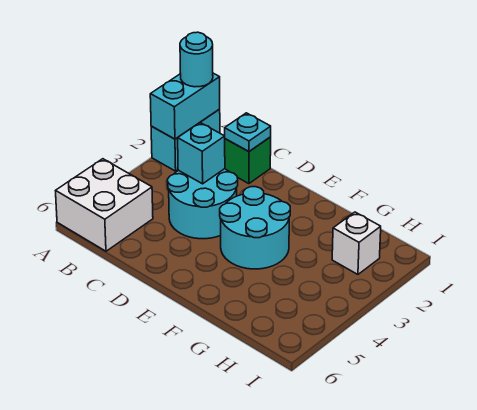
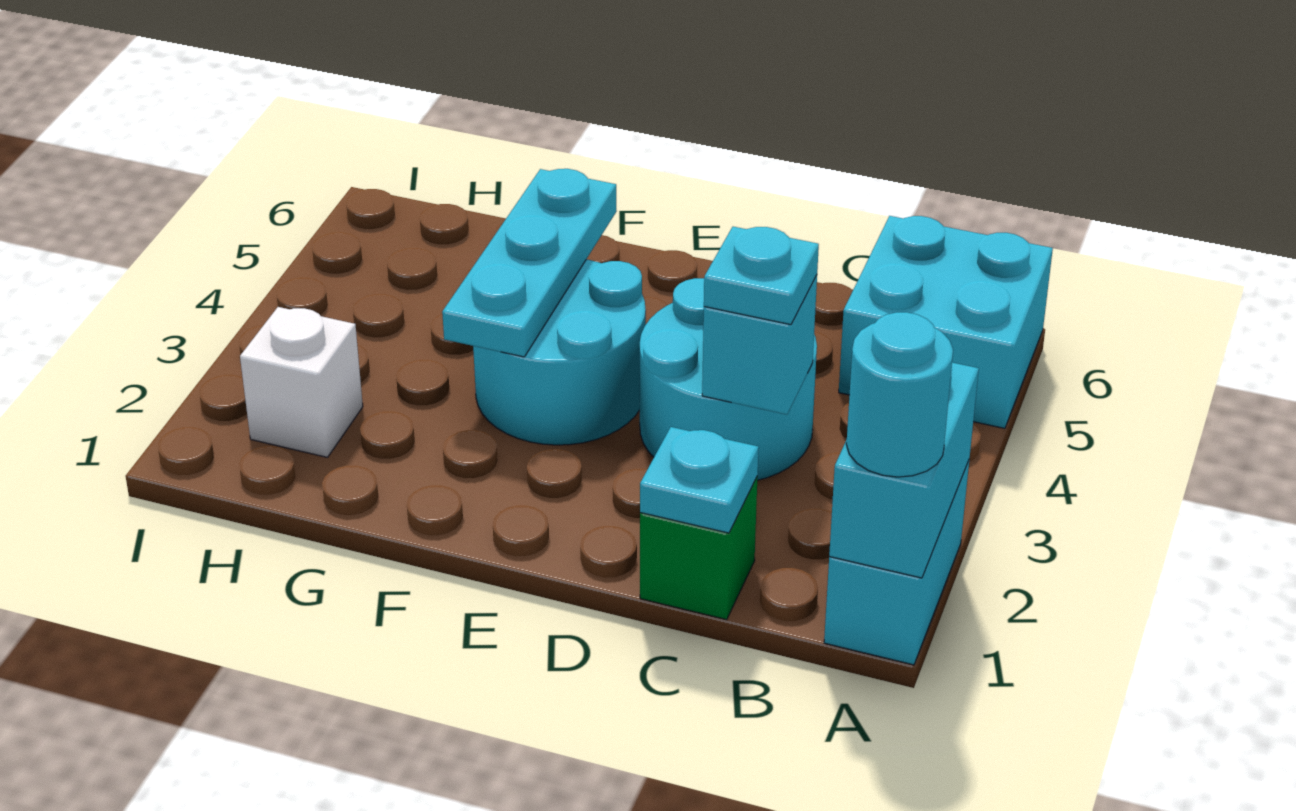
white brick A5:B6 level 1 -> cyan brick A5:B6 level 1
none -> cyan plate C3 level 3
none -> cyan plate F3:F5 level 2

